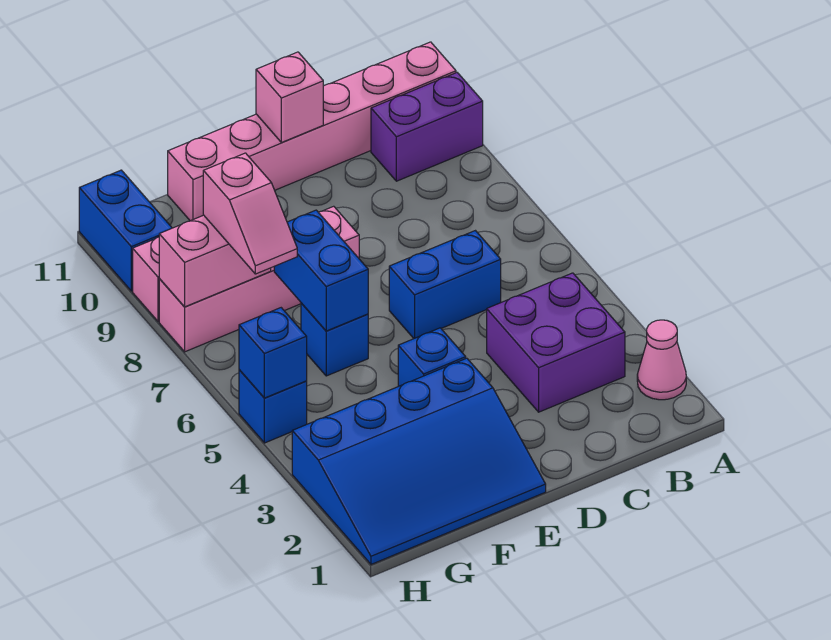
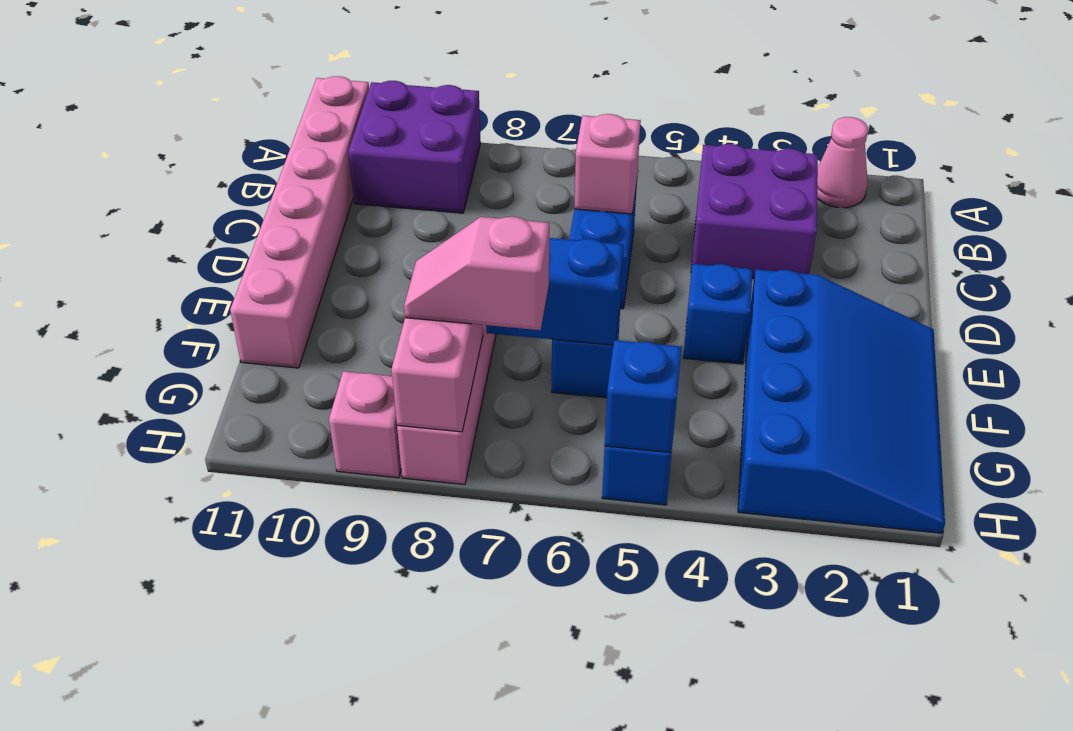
purple brick A10:B10 level 1 -> purple brick A9:B10 level 1
pink brick D11 level 2 -> pink brick C6 level 2
pink slope G7:G8 level 3 top 8 -> pink slope G7:G8 level 3 top 7
blue brick H10:H11 level 1 -> none

